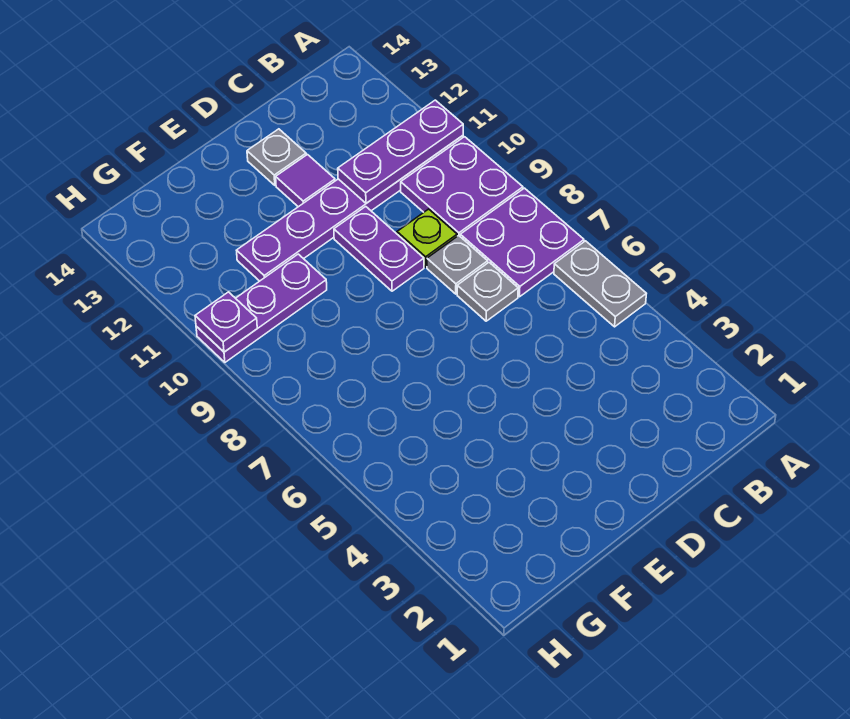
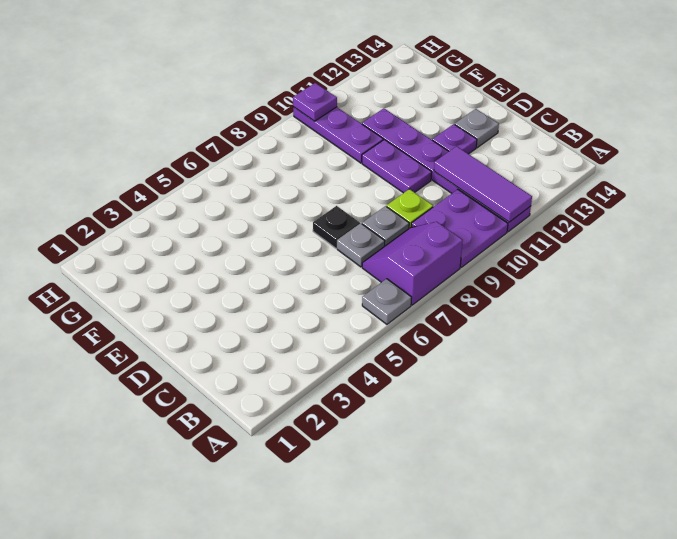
grey plate A5:A6 level 1 -> grey plate A6 level 1
purple plate A7:B8 level 1 -> purple slope A7:B8 level 1 top A
purple plate A11:C11 level 2 -> purple tile A11:C11 level 2
none -> black plate D7 level 1
purple plate D9:D10 level 1 -> purple plate D10:E10 level 1
purple tile D12 level 1 -> purple plate D12 level 1

